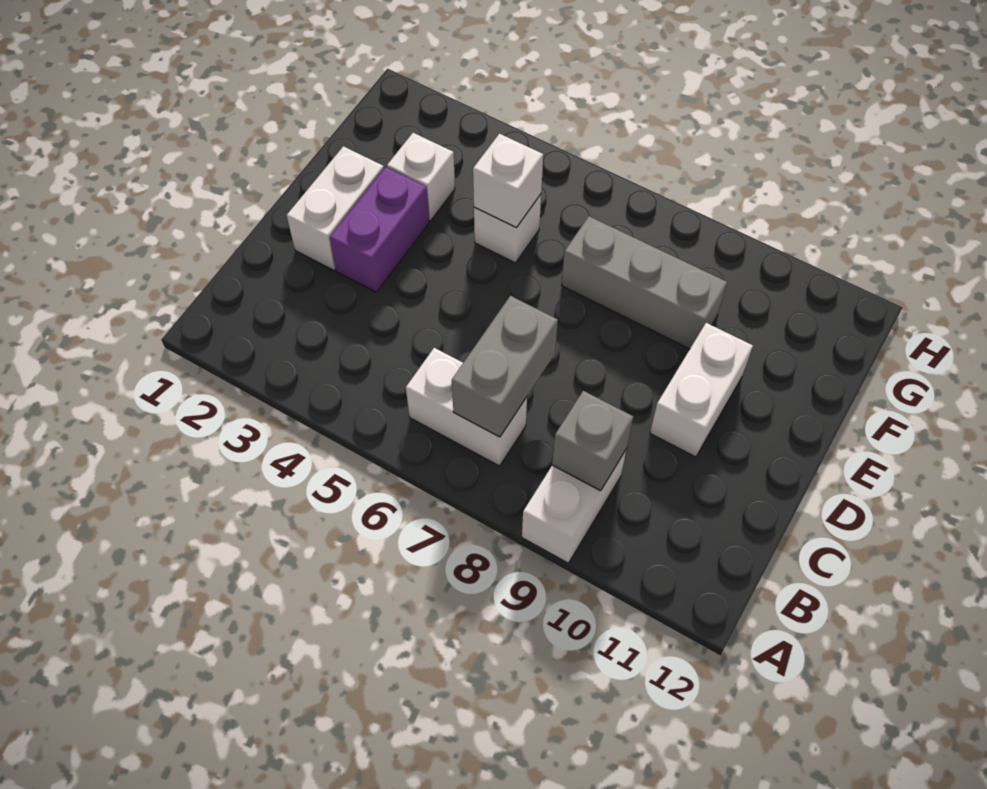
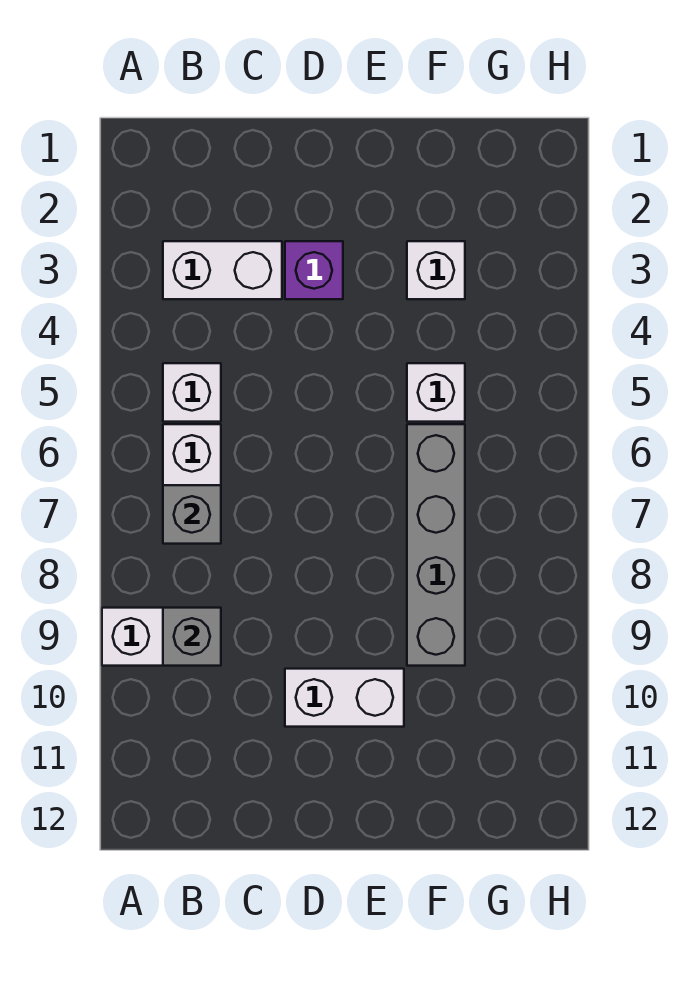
grey brick B7:C7 level 2 -> grey brick B7 level 2
white brick D2:E2 level 1 -> white brick B3:C3 level 1
purple brick D3:E3 level 1 -> purple brick D3 level 1
white brick F5 level 2 -> white brick B5 level 1
grey brick F7:F9 level 1 -> grey brick F6:F9 level 1

